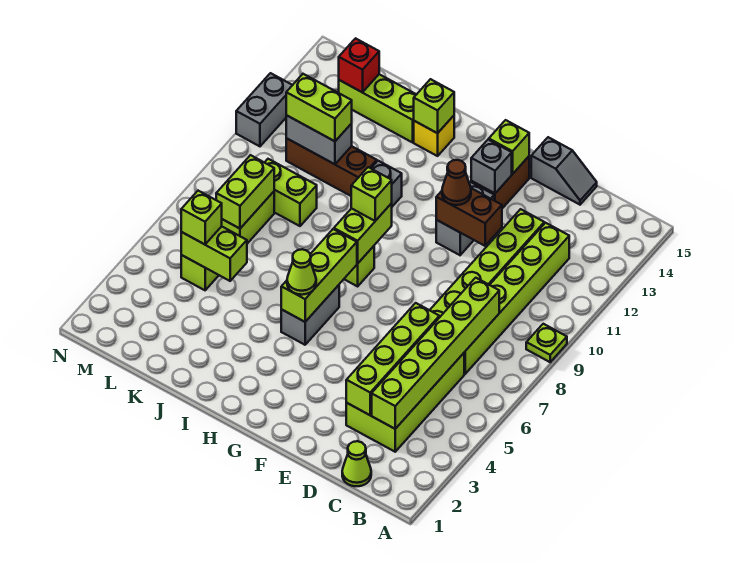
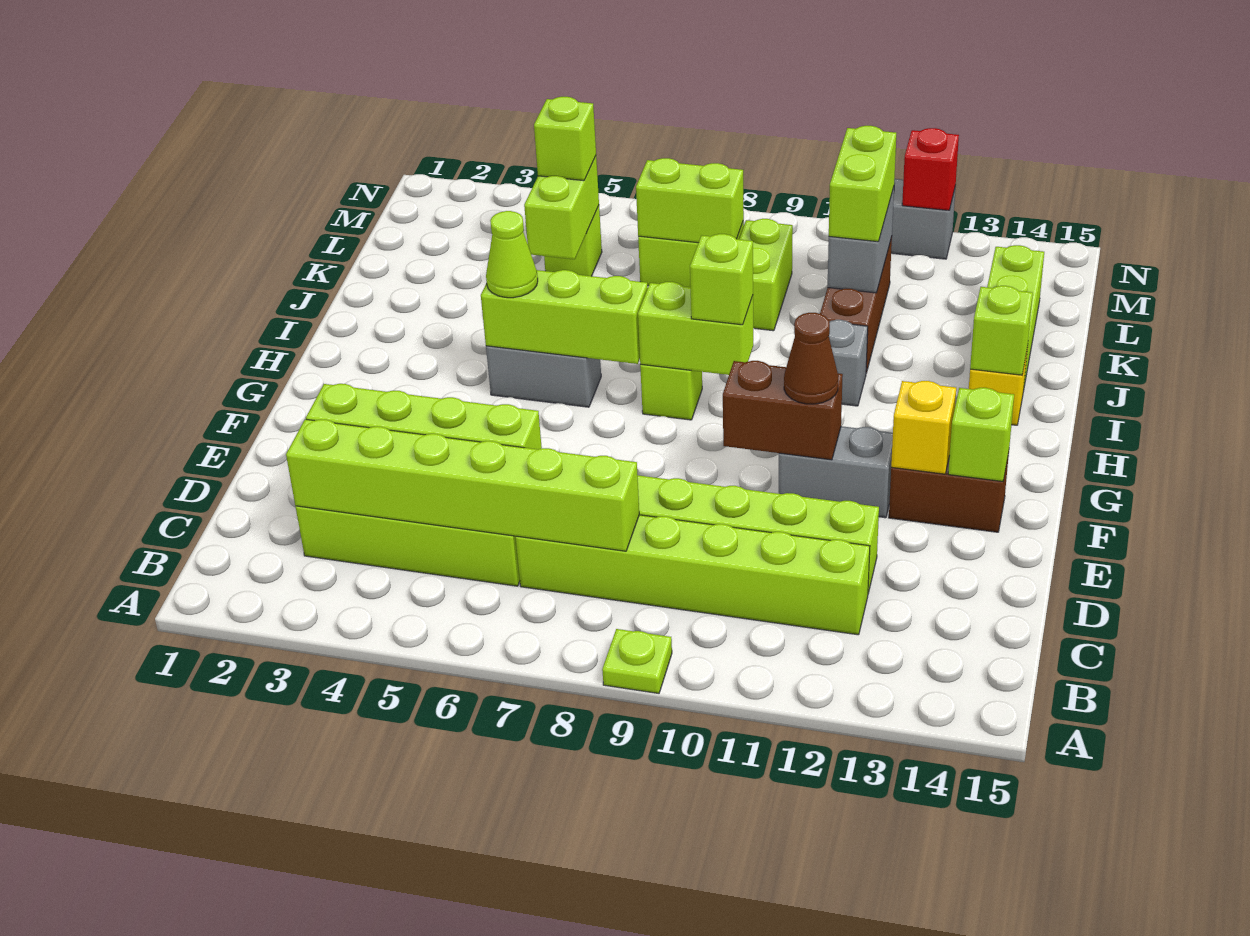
lime cone C1 level 1 -> none
grey slope D15:E15 level 1 top E -> none
brown brick E11:F11 level 2 -> brown brick F10:F11 level 2
grey brick F13 level 2 -> yellow brick F13 level 2
red brick L14 level 2 -> red brick N12 level 2

